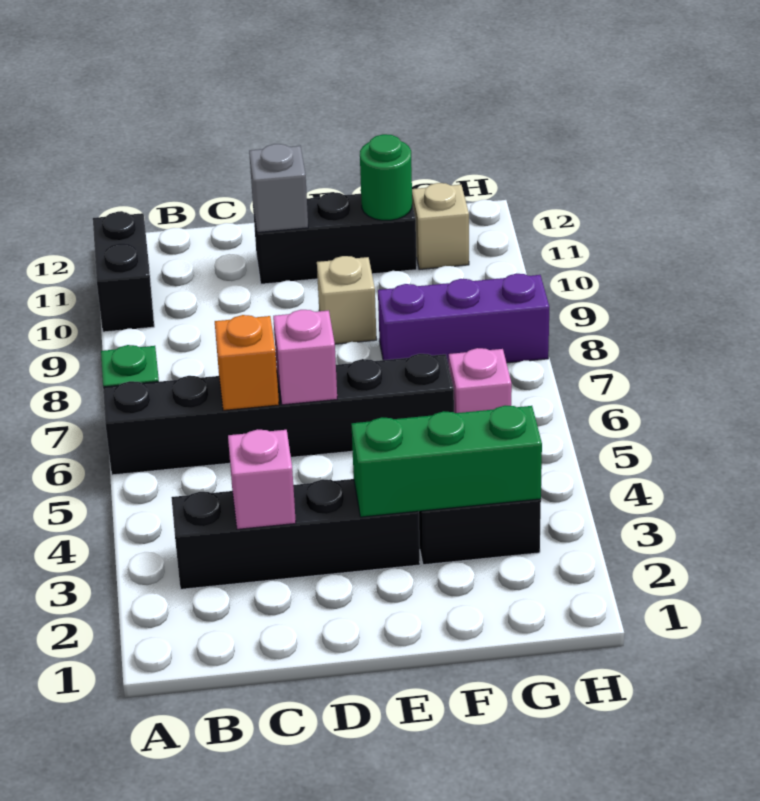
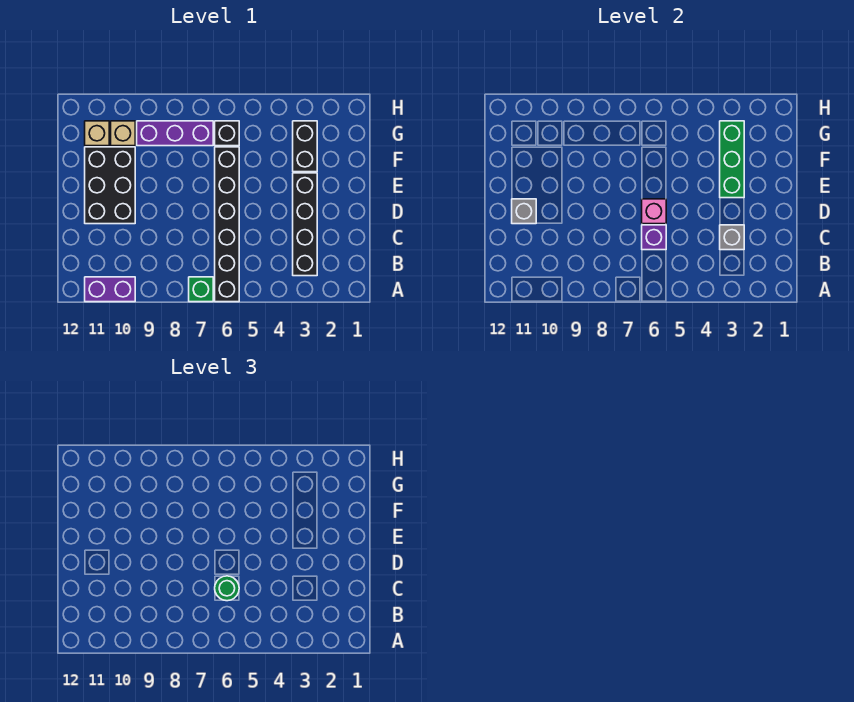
black brick A10:A11 level 1 -> purple brick A10:A11 level 1
pink brick C3 level 2 -> grey brick C3 level 2
orange brick C6 level 2 -> purple brick C6 level 2
black brick D11:F11 level 1 -> black brick D10:F11 level 1
tan brick E9 level 1 -> tan brick G10 level 1
purple brick F8:H8 level 1 -> purple brick G7:G9 level 1
green round brick F11 level 2 -> green round brick C6 level 3
pink brick G6 level 1 -> black brick G6 level 1

